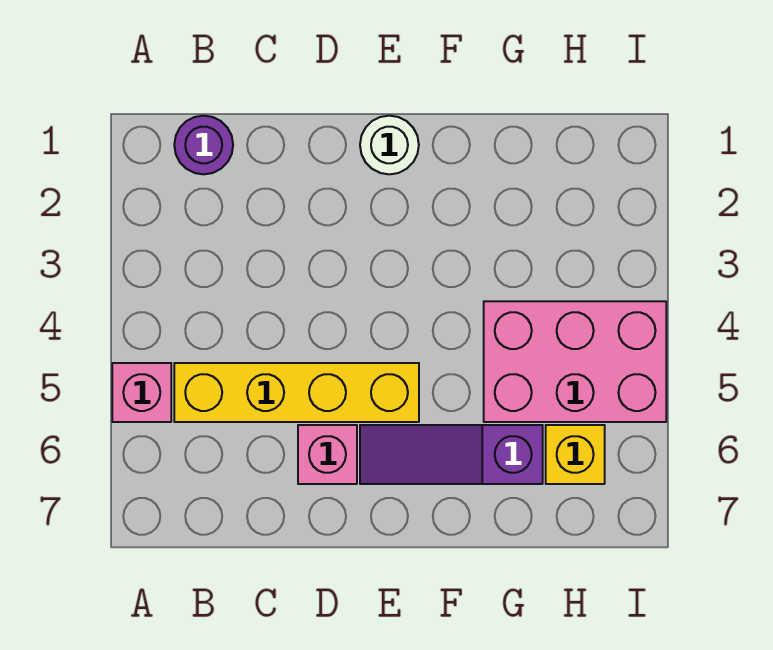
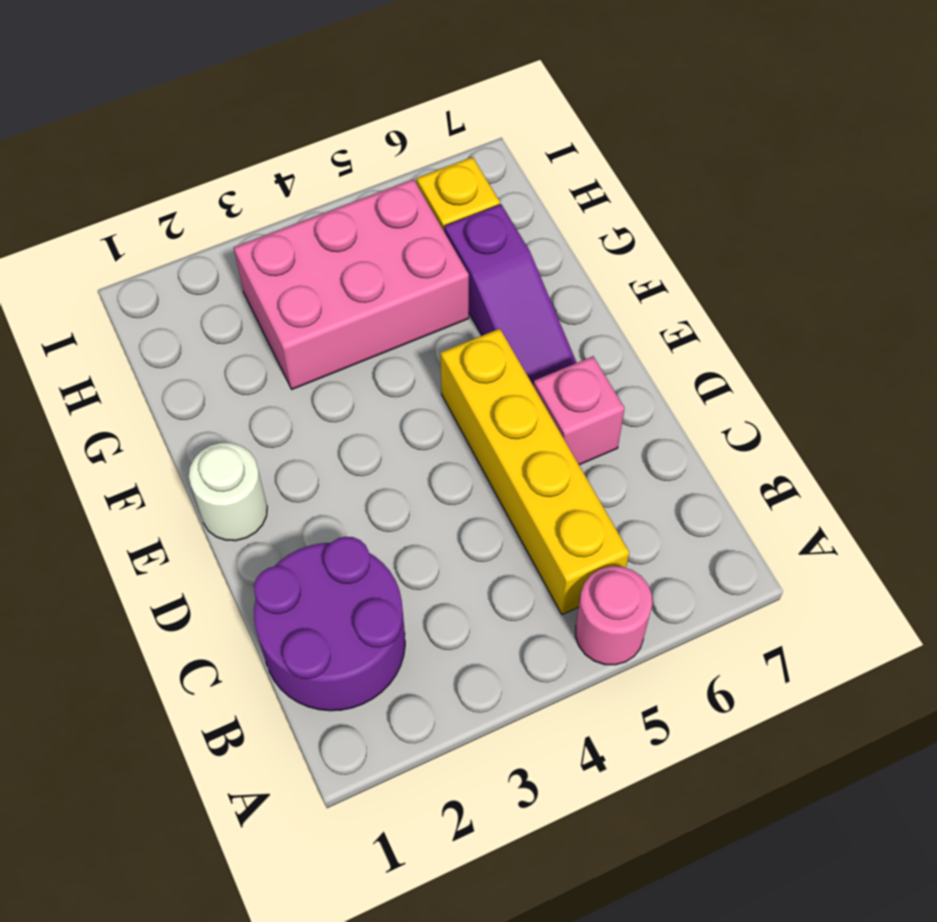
pink brick A5 level 1 -> pink round brick A5 level 1
purple round brick B1 level 1 -> purple round brick B1:C2 level 1
pink brick G4:I5 level 1 -> pink brick G3:H5 level 1

